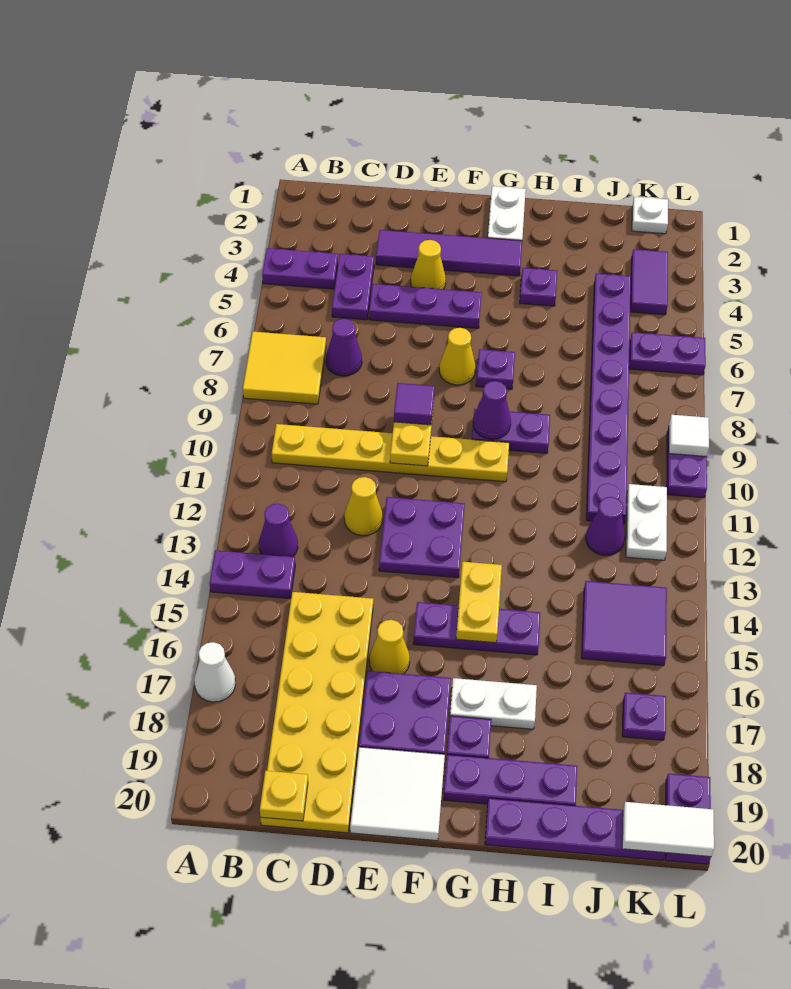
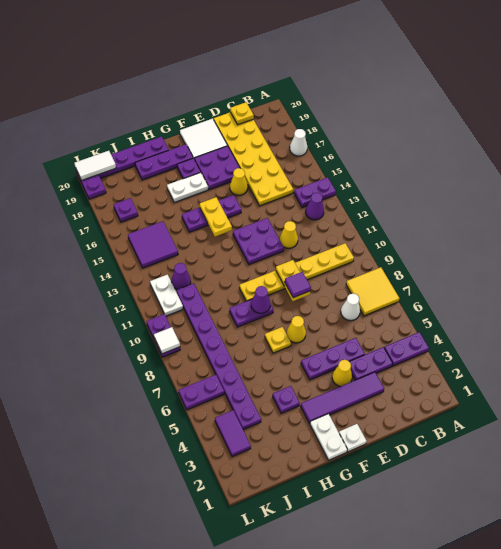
purple plate C4:C5 level 1 -> purple plate C4:D4 level 1
purple cone C7 level 1 -> white cone C7 level 1
purple plate G7 level 1 -> yellow plate G7 level 1
white plate K1 level 1 -> white plate F1 level 1

